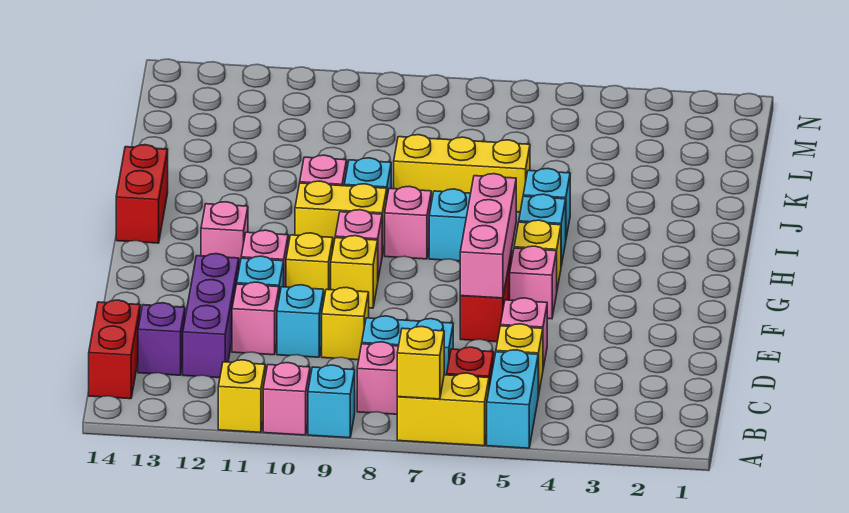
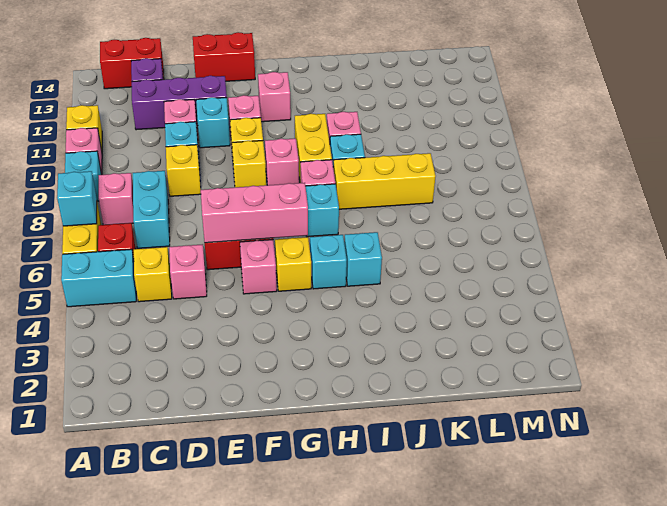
yellow brick A7 level 2 -> cyan brick A7 level 2
red brick H14:I14 level 1 -> red brick E14:F14 level 1
yellow brick J6:J8 level 1 -> yellow brick I8:K8 level 1

